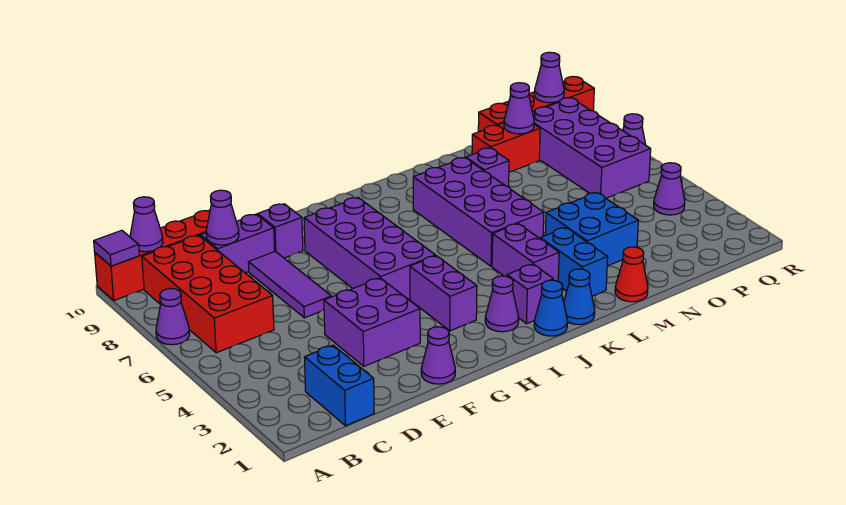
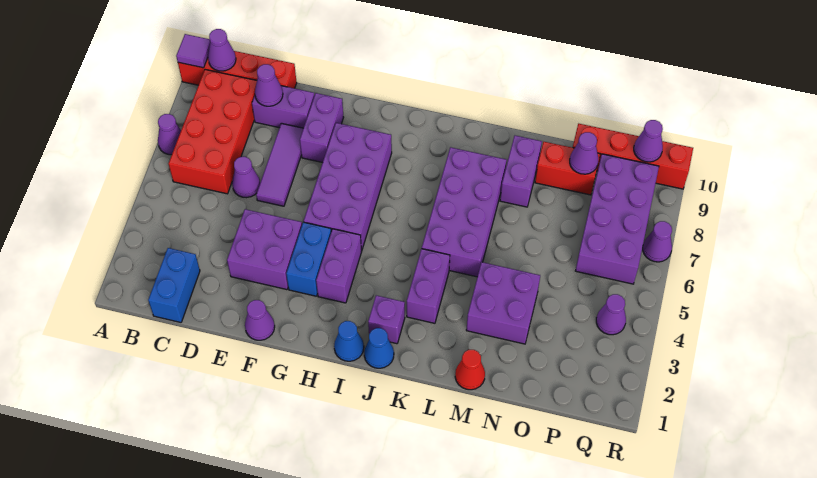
purple brick F9 level 1 -> purple brick F8:F9 level 1
purple cone I2 level 1 -> purple cone D6 level 1
blue cone K1 level 1 -> blue cone I1 level 1
blue brick L2:L3 level 1 -> blue brick G3:G4 level 1
blue brick M3:N4 level 1 -> purple brick M3:N4 level 1
purple brick M8 level 1 -> purple brick M8:M9 level 1

